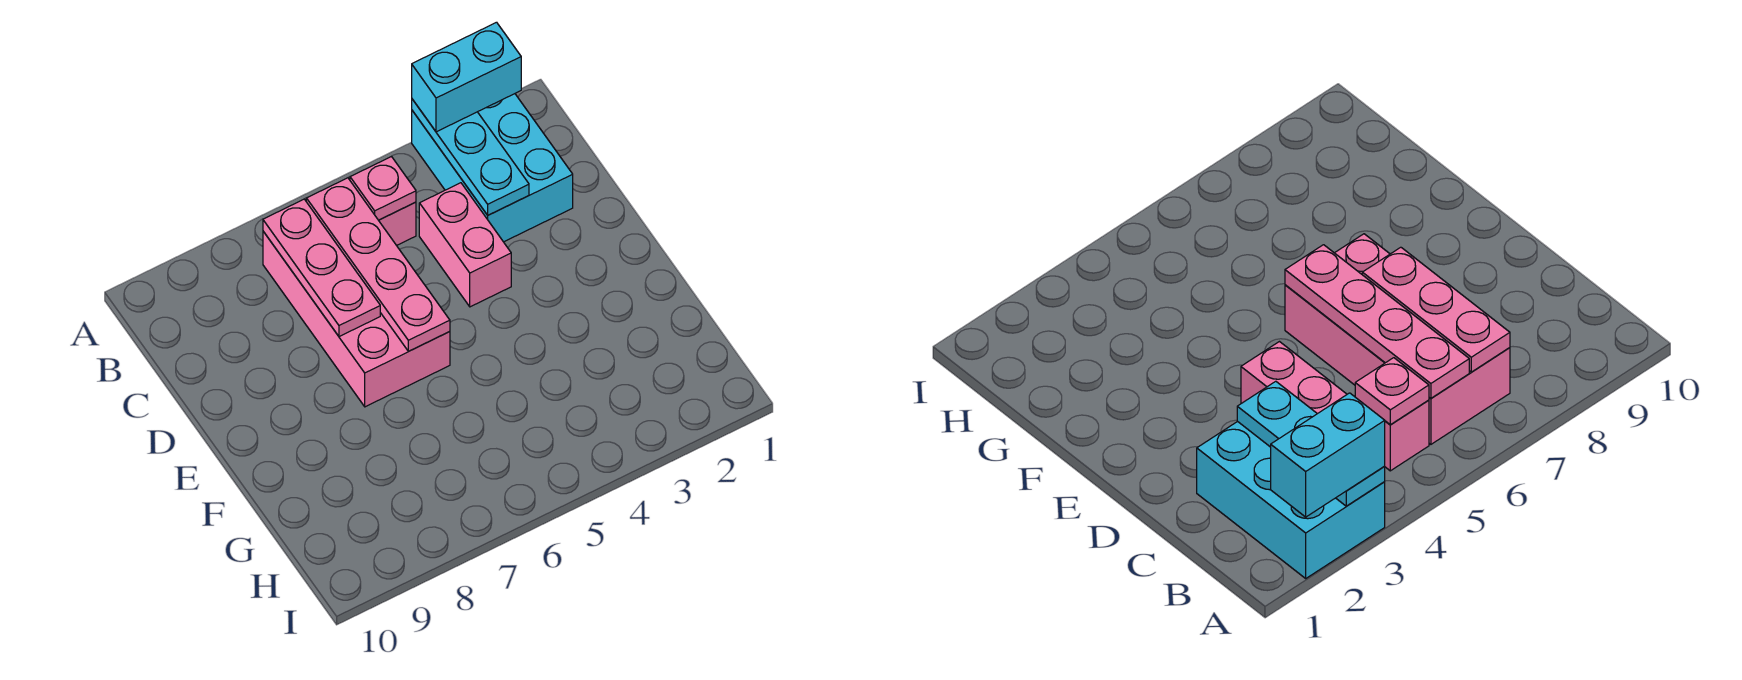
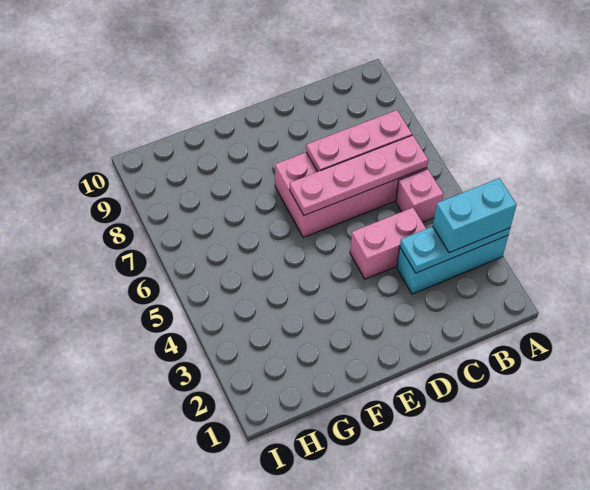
cyan brick A2:C3 level 1 -> cyan brick A3:C3 level 1
cyan brick A2:A3 level 3 -> cyan brick A3:B3 level 3
pink plate B5 level 2 -> none

